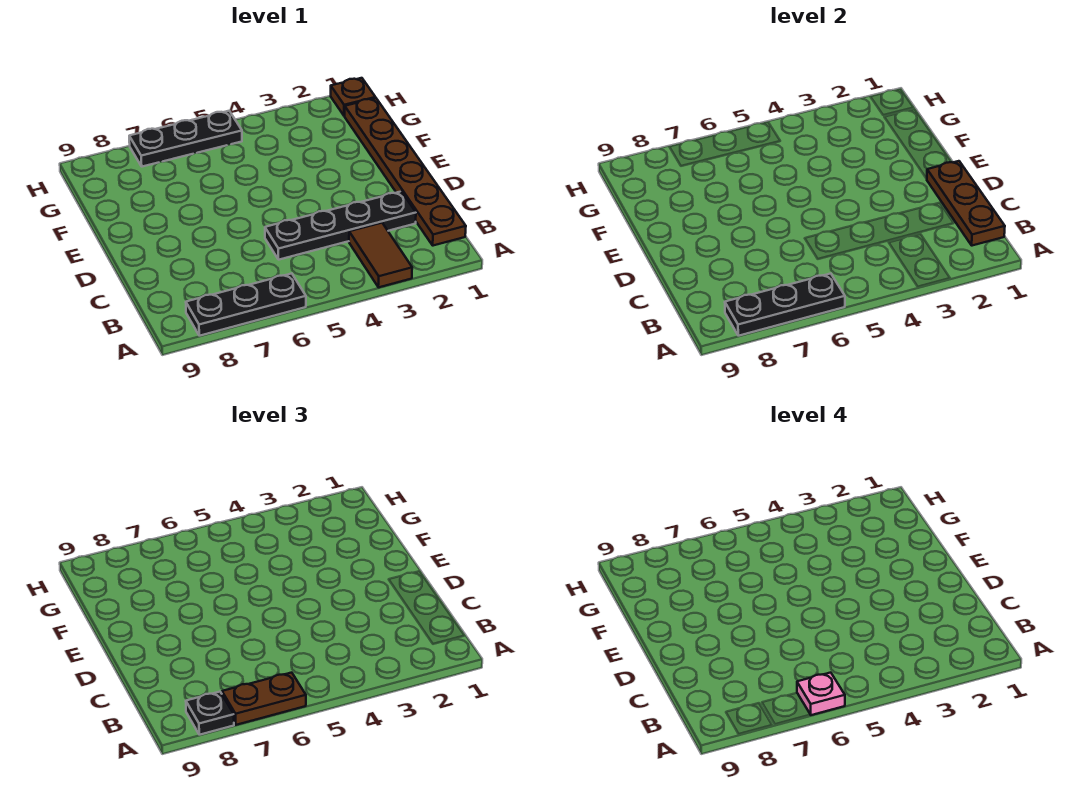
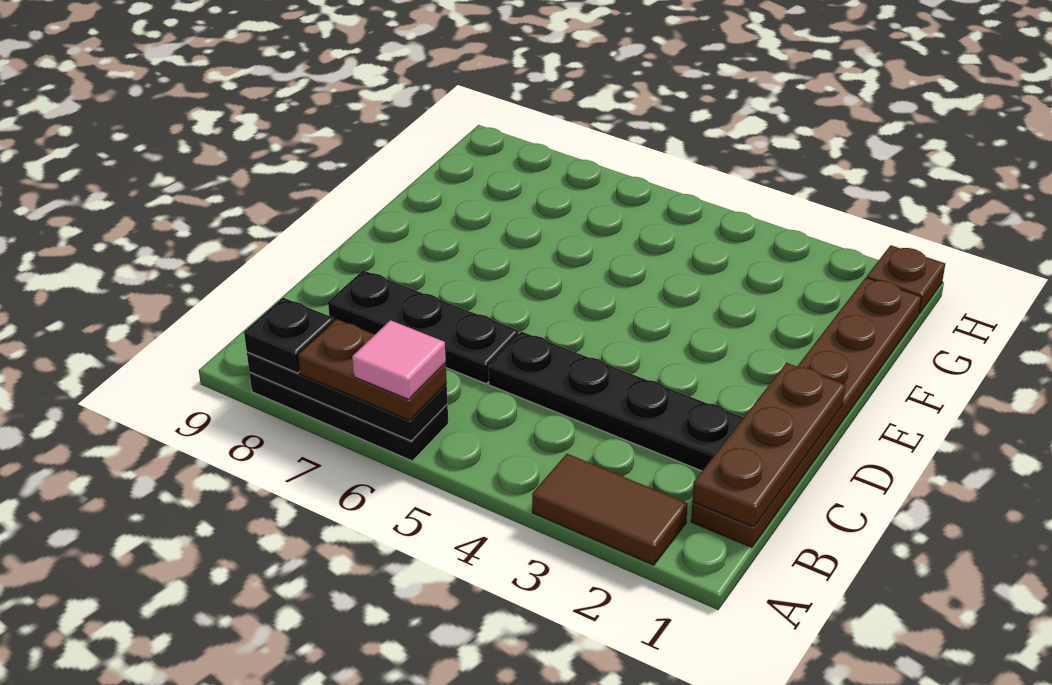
brown tile A3:B3 level 1 -> brown tile A2:A3 level 1
pink plate A6 level 4 -> pink tile A6 level 4
black plate H5:H7 level 1 -> black plate C6:C8 level 1

